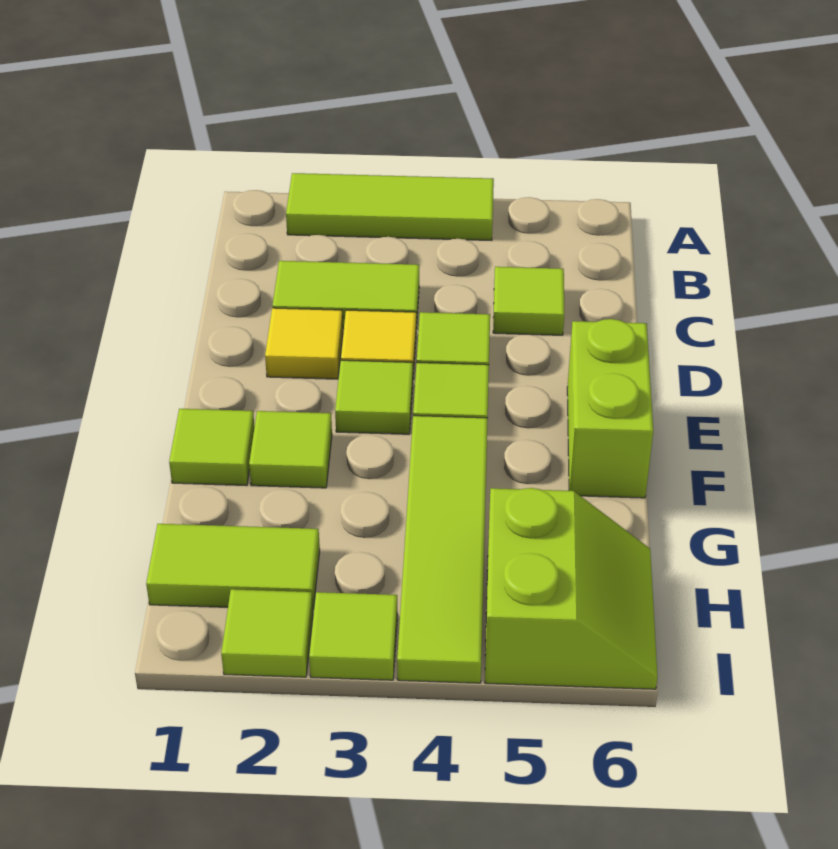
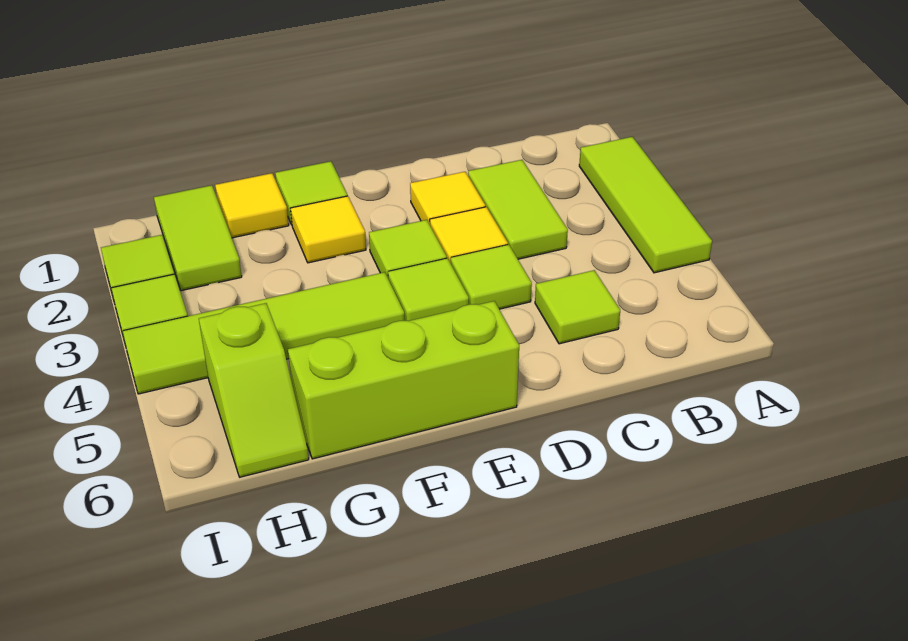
lime brick E6:F6 level 1 -> lime brick E6:G6 level 1
lime tile F2 level 1 -> yellow tile F2 level 1
none -> yellow tile G1 level 1
lime slope H5:I6 level 1 top 5 -> lime slope H5:H6 level 1 top 5

